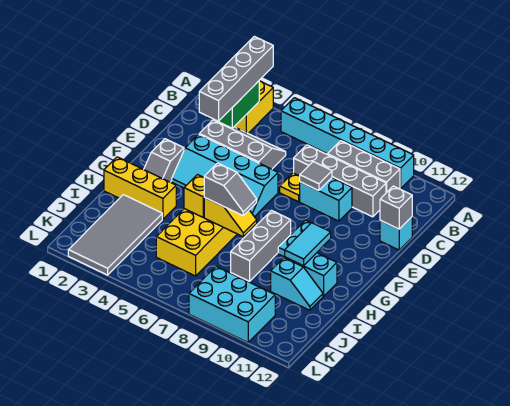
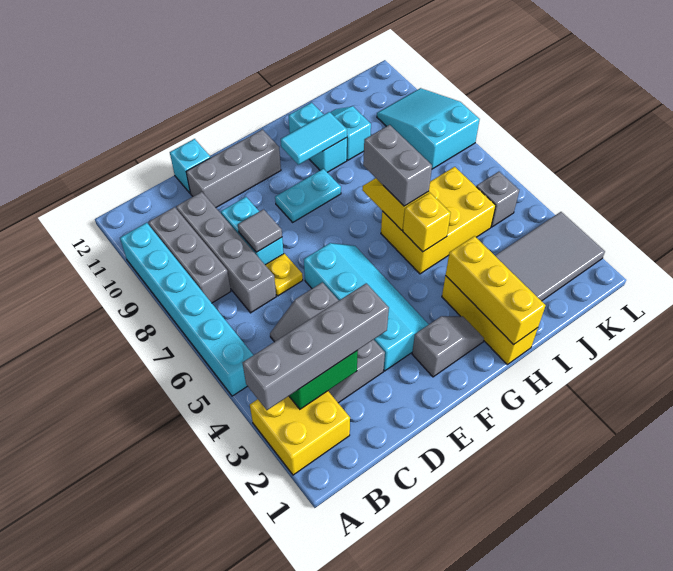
grey brick D12 level 2 -> grey brick K5 level 1
grey brick G8:I8 level 1 -> grey brick D11:F11 level 1
none -> yellow brick H1:H3 level 2
grey slope H6:H7 level 3 top 6 -> grey brick H6:H7 level 3
cyan brick K8:L10 level 1 -> cyan slope K8:L10 level 1 top 8

